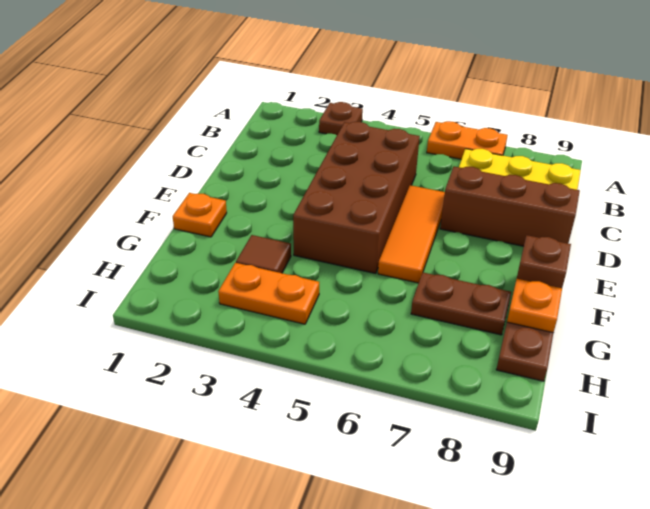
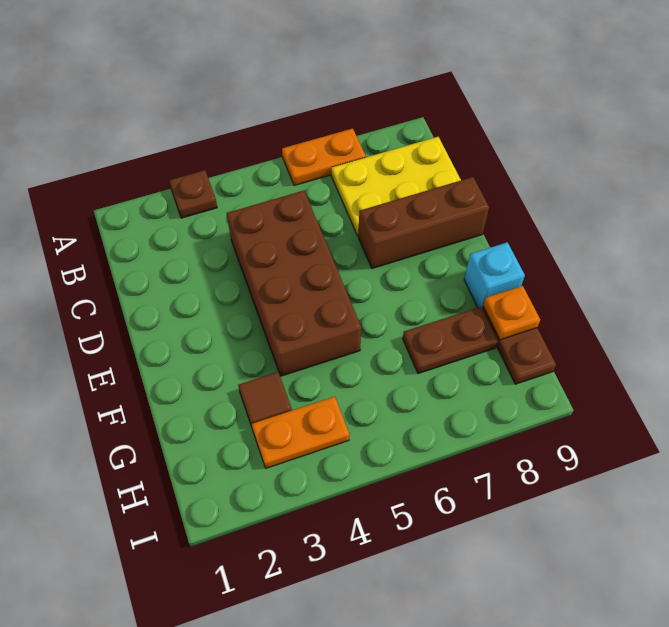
orange tile D6:F6 level 1 -> none
orange plate F1 level 1 -> none
brown brick F9 level 1 -> cyan brick F9 level 1

